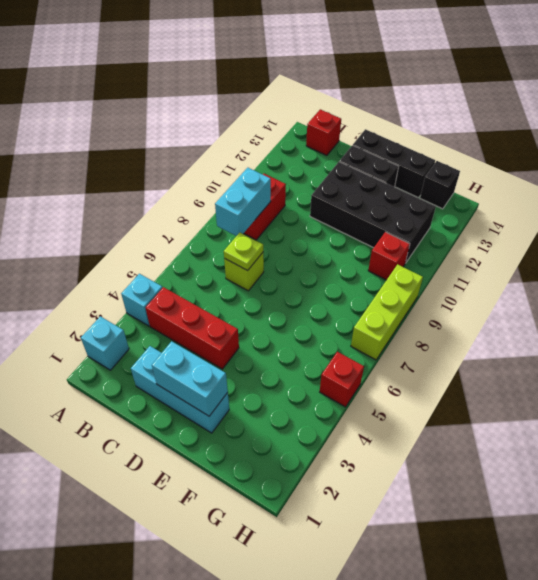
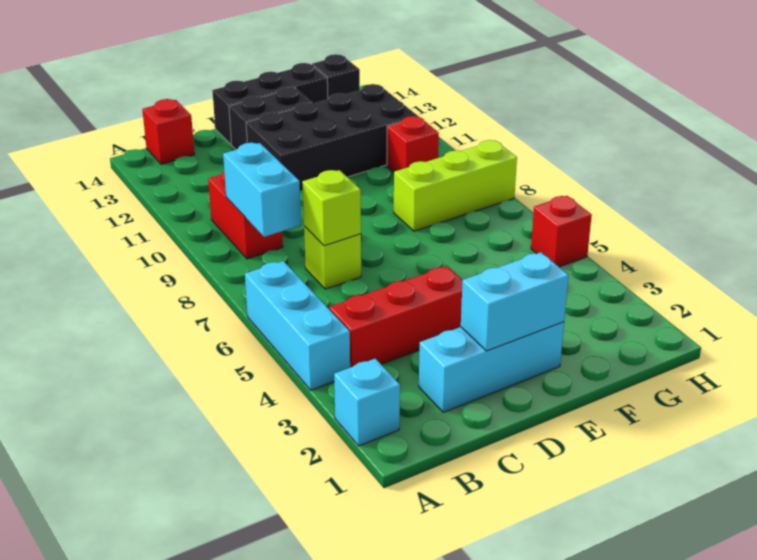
cyan brick A4 level 1 -> cyan brick A4:A6 level 1
lime plate C7 level 2 -> lime brick C7 level 2
lime brick H7:H9 level 1 -> lime brick F8:H8 level 1

